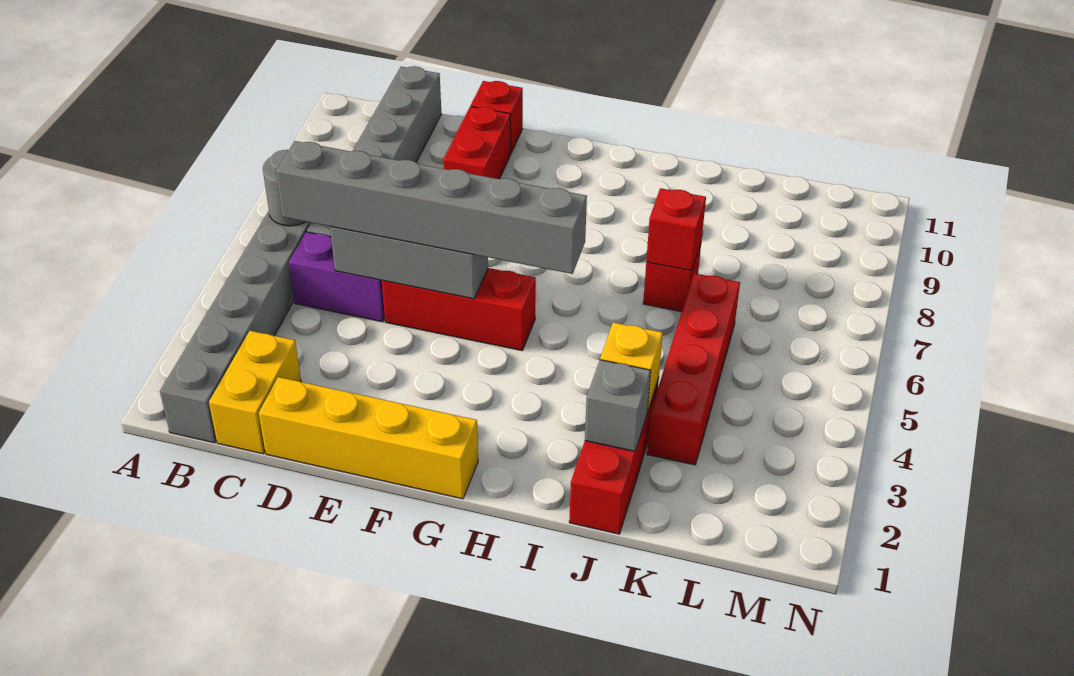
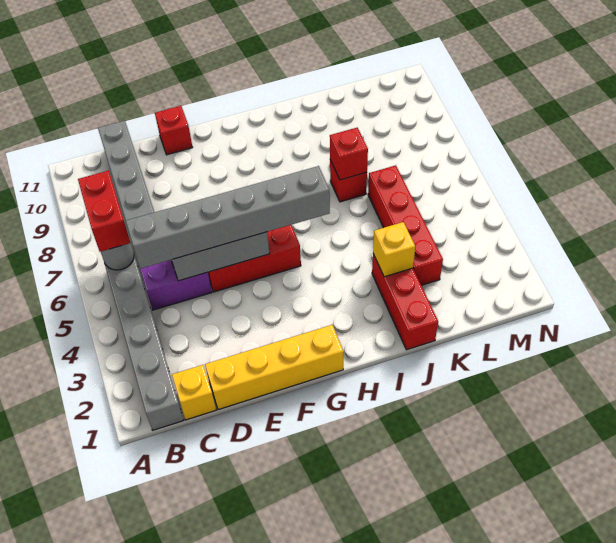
yellow brick C1:C2 level 1 -> yellow brick C1 level 1
red brick E9:E10 level 1 -> red brick B6:B7 level 3
grey brick J2 level 2 -> none

